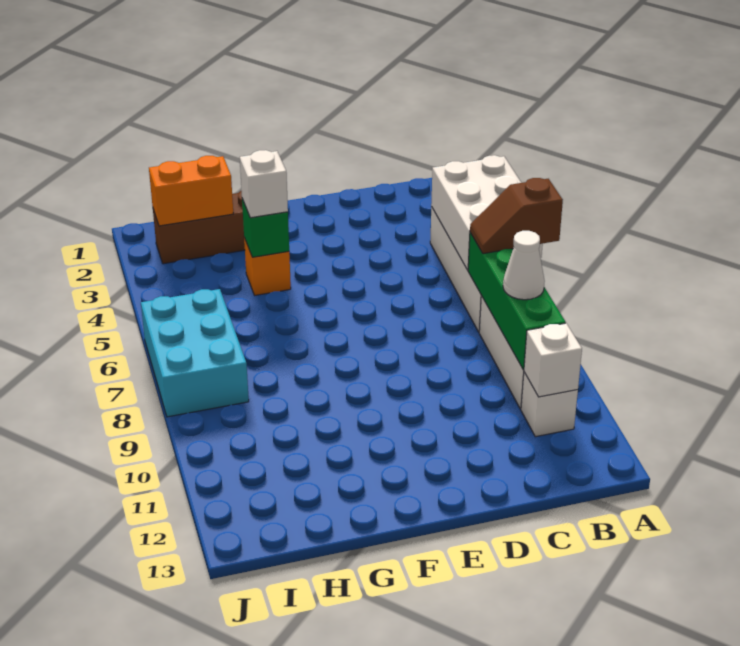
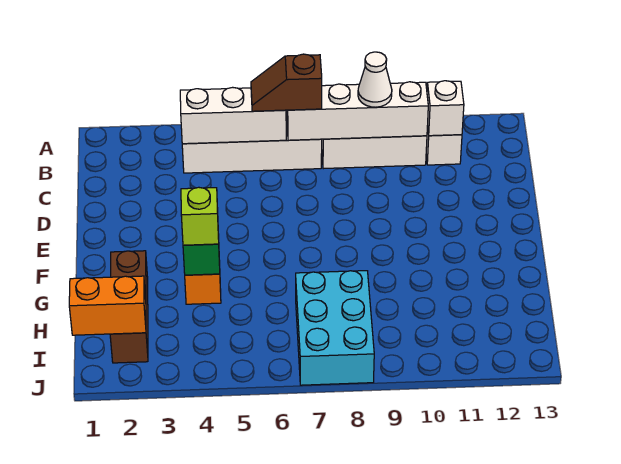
white brick A4:B6 level 2 -> white brick B4:B6 level 2
brown slope A7:B7 level 3 top A -> brown slope B6:B7 level 3 top 7
green brick B7:B10 level 2 -> white brick B7:B10 level 2
white brick G4 level 3 -> lime brick G4 level 3
orange brick H2:I2 level 2 -> orange brick I1:I2 level 2
cyan brick I6:J8 level 1 -> cyan brick H7:J8 level 1

